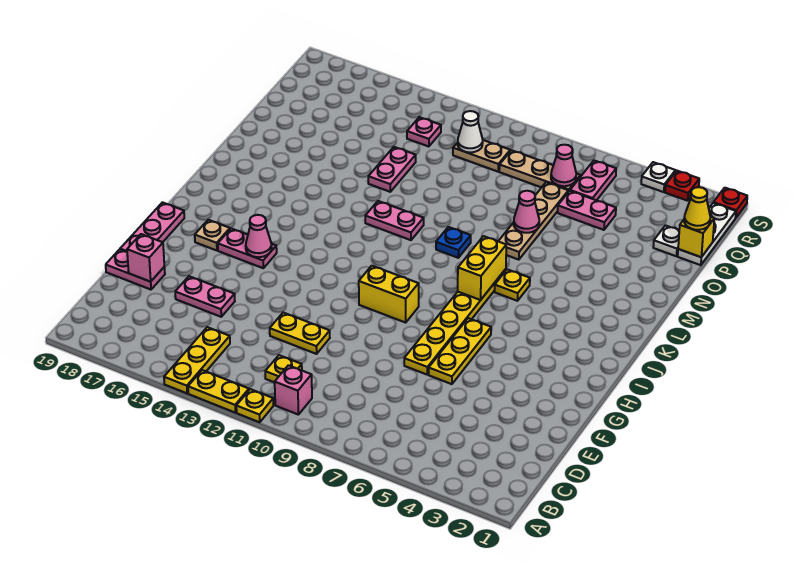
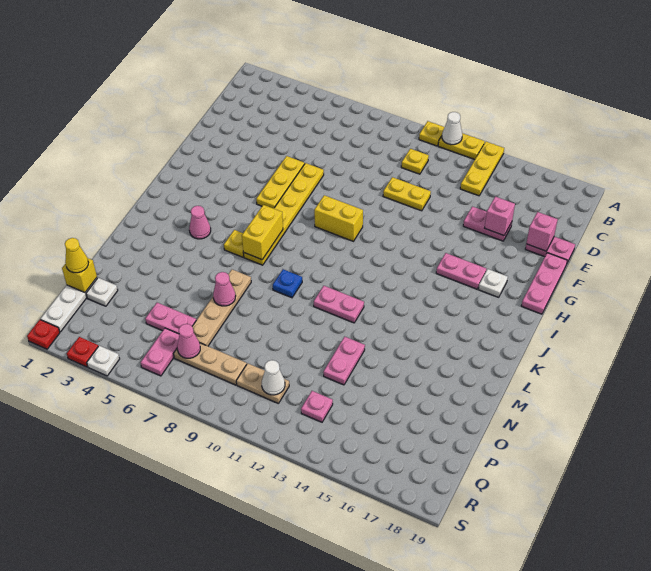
none -> white cone A12 level 2
pink brick B10 level 1 -> pink brick E16 level 2
pink cone H15 level 2 -> pink cone K4 level 1
tan plate H17 level 1 -> white plate H17 level 1

